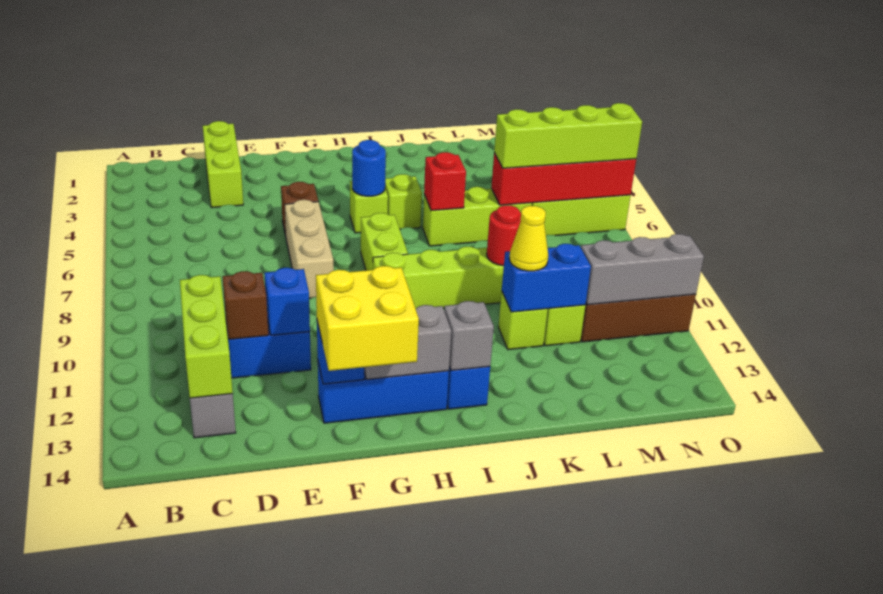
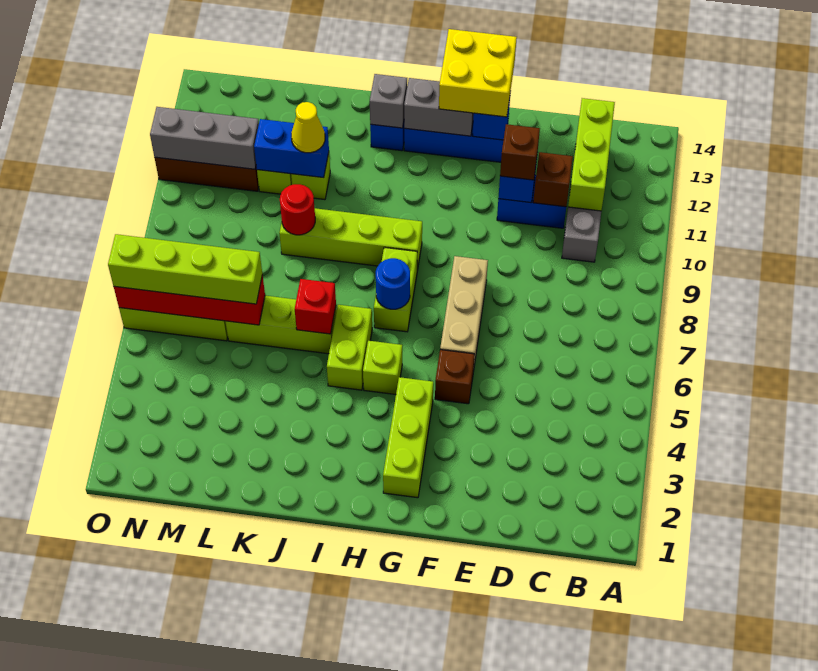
lime brick D1:D3 level 1 -> lime brick G2:G4 level 1
none -> brown brick E11 level 3
blue round brick H5 level 2 -> blue round brick H7 level 2
lime brick I5 level 1 -> lime brick I5:I6 level 1

